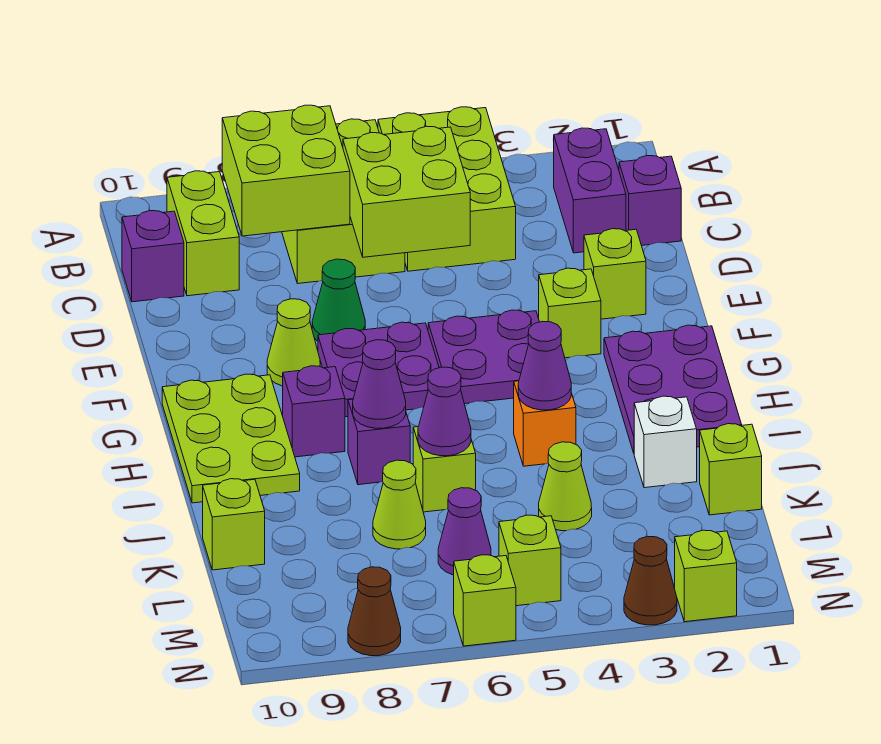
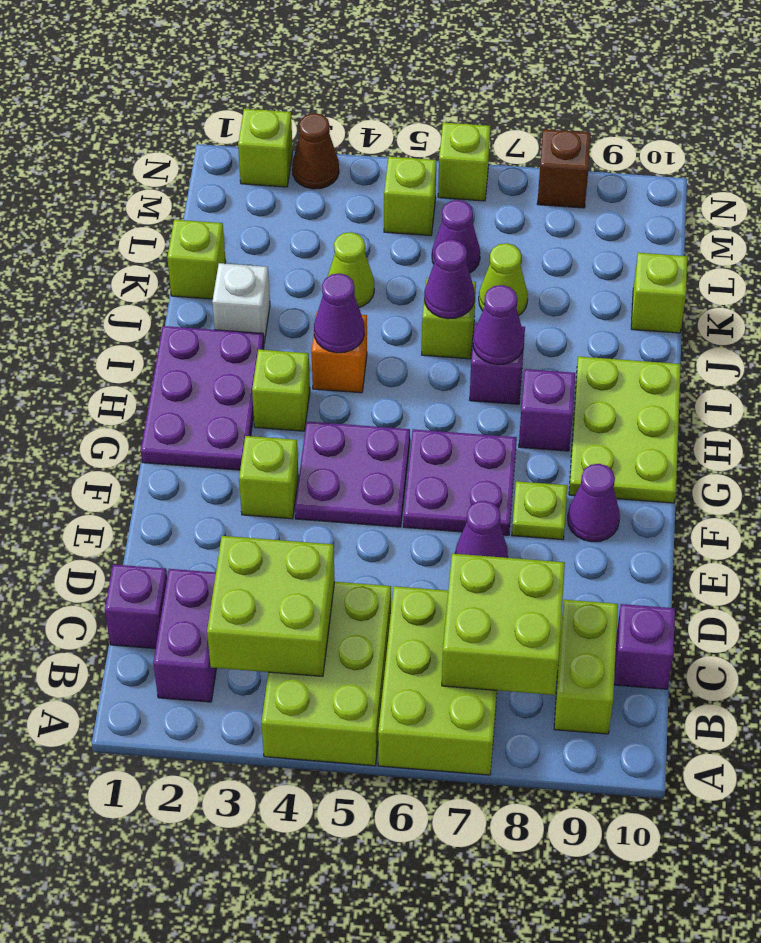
lime brick C5:D6 level 2 -> lime brick B3:C4 level 2
lime brick E2 level 1 -> lime brick H3 level 1
green cone E7 level 1 -> purple cone E7 level 1
lime cone F8 level 1 -> lime plate F8 level 1
none -> purple cone F9 level 1
brown cone N8 level 1 -> brown brick N8 level 1

